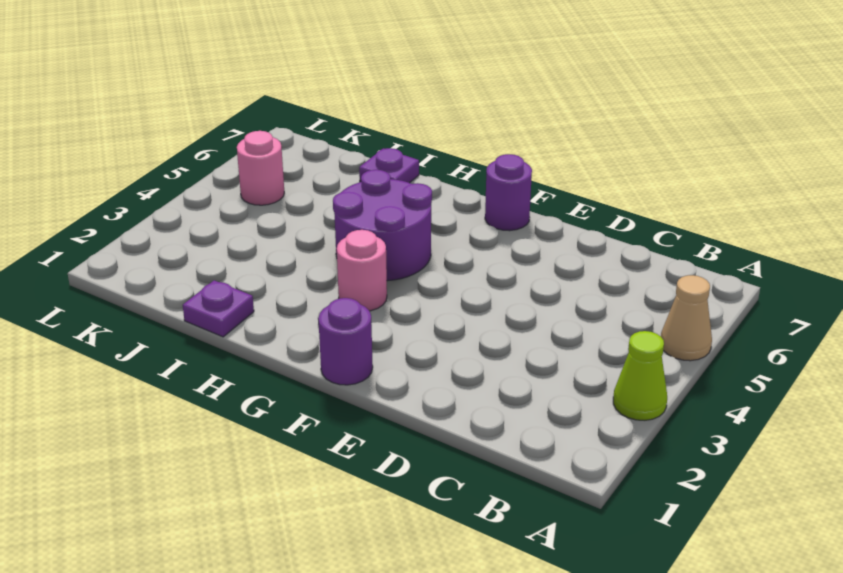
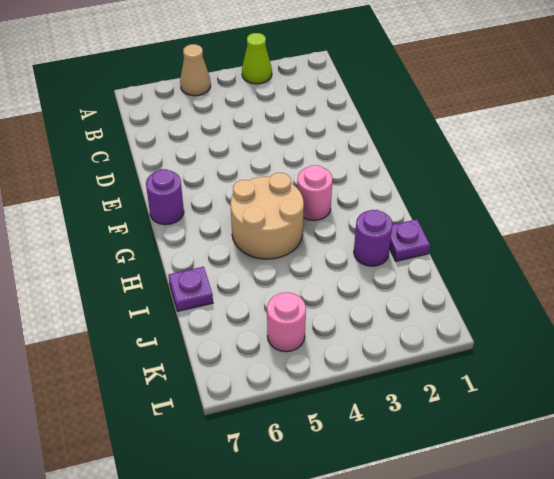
purple round brick F1 level 1 -> purple round brick I2 level 1
purple round brick G4:H5 level 1 -> tan round brick G4:H5 level 1

